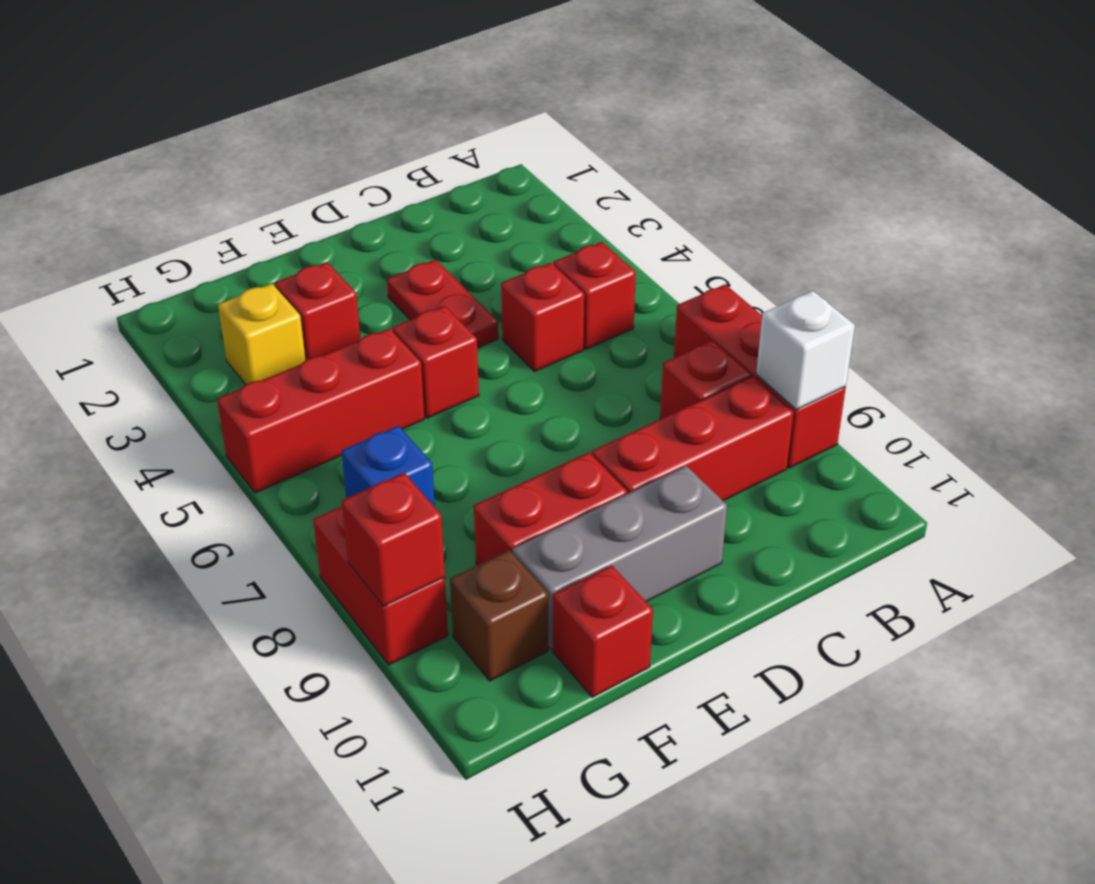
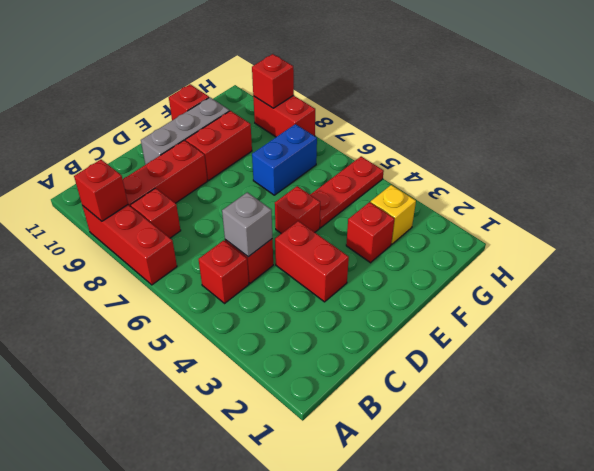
white brick A9 level 2 -> red brick A9 level 2
none -> grey brick C5 level 2
red plate D3:D4 level 1 -> red brick D3:D4 level 1
red brick F5:H5 level 1 -> red plate F5:H5 level 1
blue brick G7 level 1 -> blue brick F7:G7 level 1
brown brick G10 level 1 -> none

